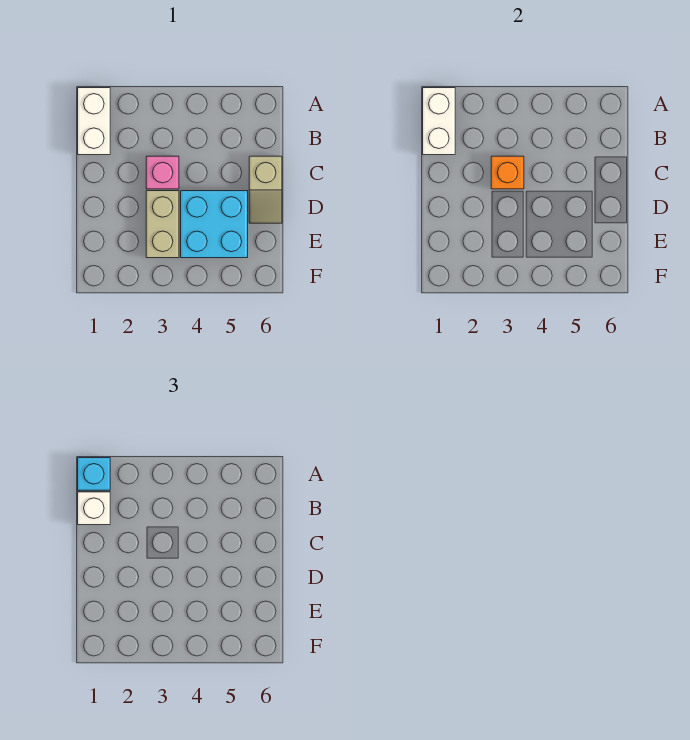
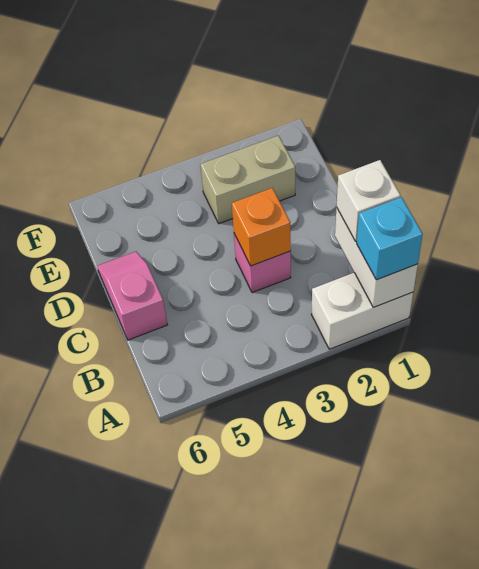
white brick A1:B1 level 1 -> white brick A1:A2 level 1
tan slope C6:D6 level 1 top C -> pink slope C6:D6 level 1 top C
tan brick D3:E3 level 1 -> tan brick E2:E3 level 1
cyan brick D4:E5 level 1 -> none

